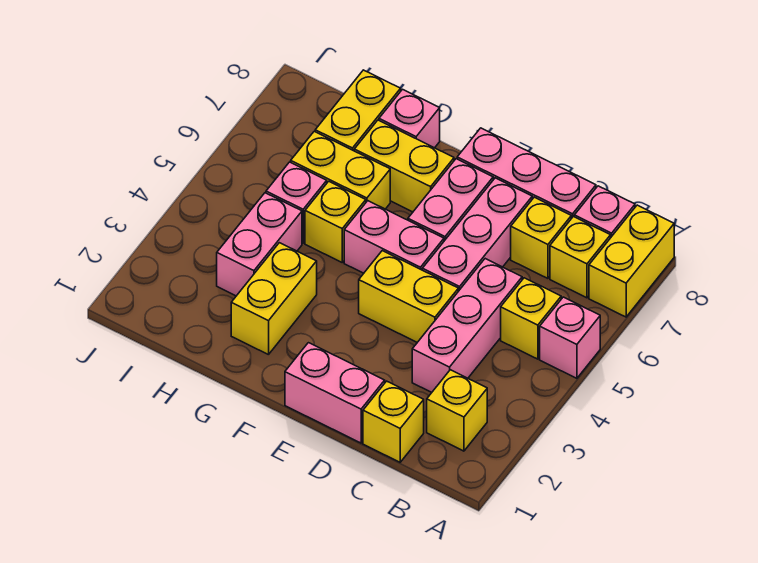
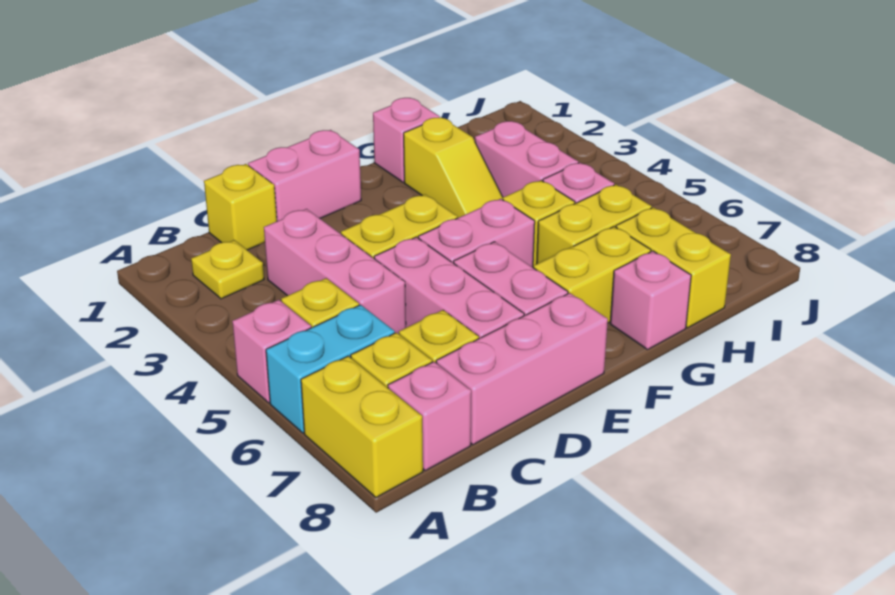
none -> cyan brick A6:B6 level 1
yellow brick B2 level 1 -> yellow plate B2 level 1
none -> pink brick G1 level 1
yellow brick G2:G3 level 1 -> yellow slope G2:G3 level 1 top 2

